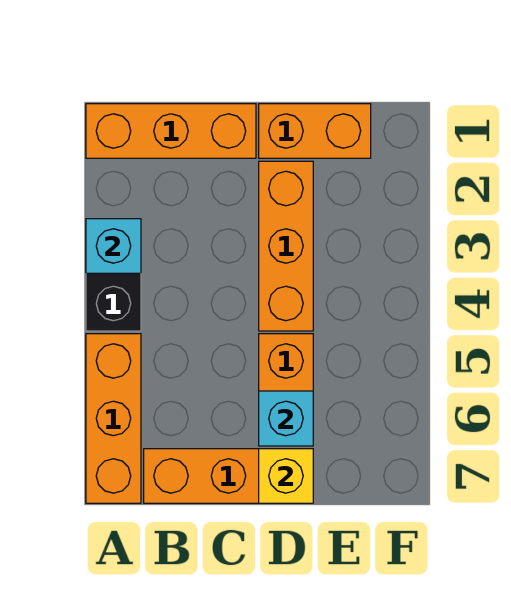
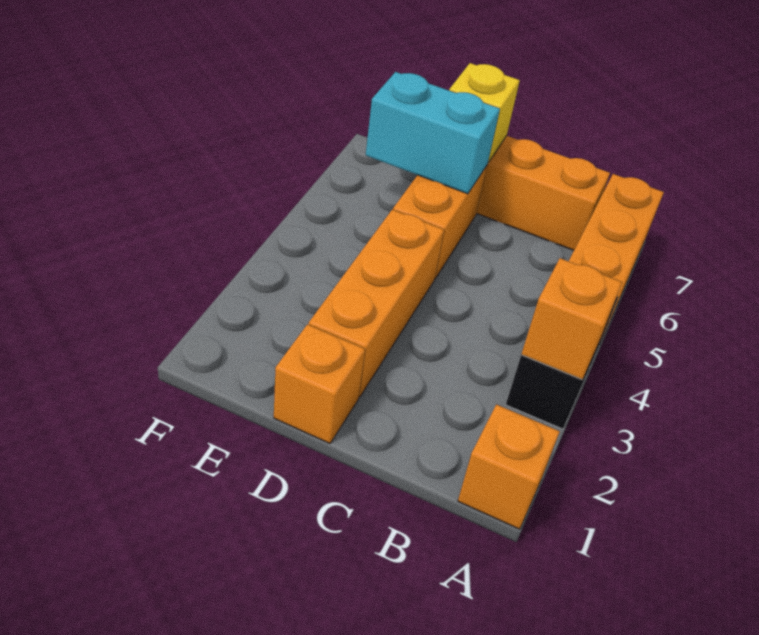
orange brick A1:C1 level 1 -> orange brick A1 level 1
cyan brick A3 level 2 -> orange brick A3 level 2
orange brick D1:E1 level 1 -> orange brick D1 level 1
cyan brick D6 level 2 -> cyan brick D6:E6 level 2

